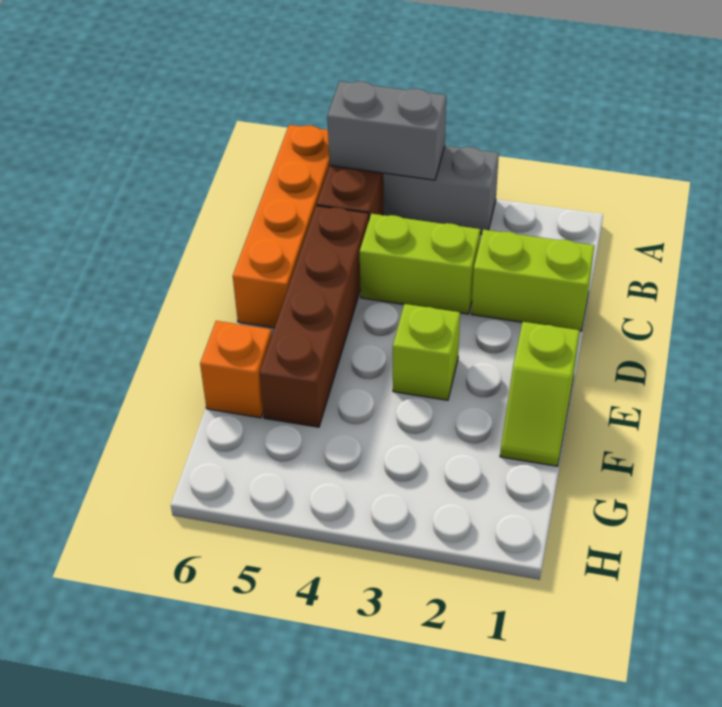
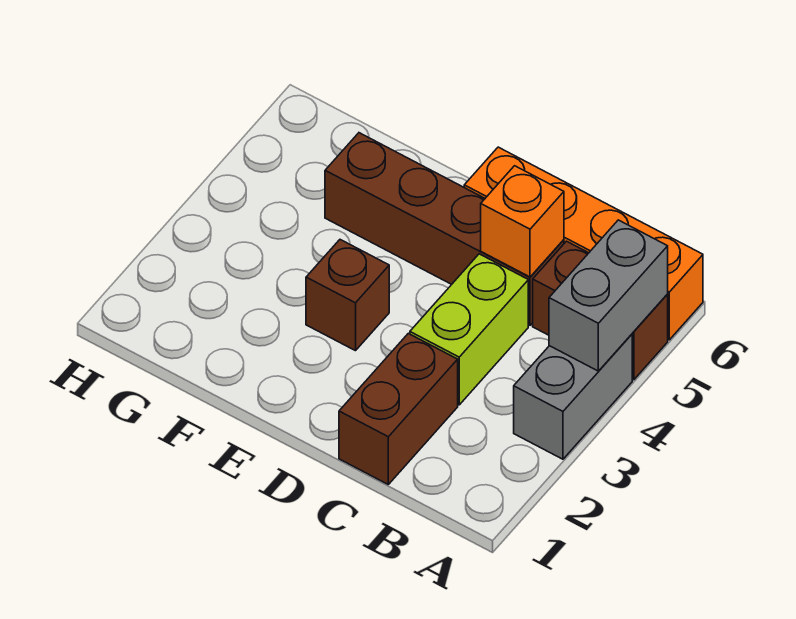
lime brick C1:C2 level 1 -> brown brick C1:C2 level 1
lime slope E1:F1 level 1 top E -> none
lime brick E3 level 1 -> brown brick E3 level 1
orange brick F6 level 1 -> orange brick C5 level 2

